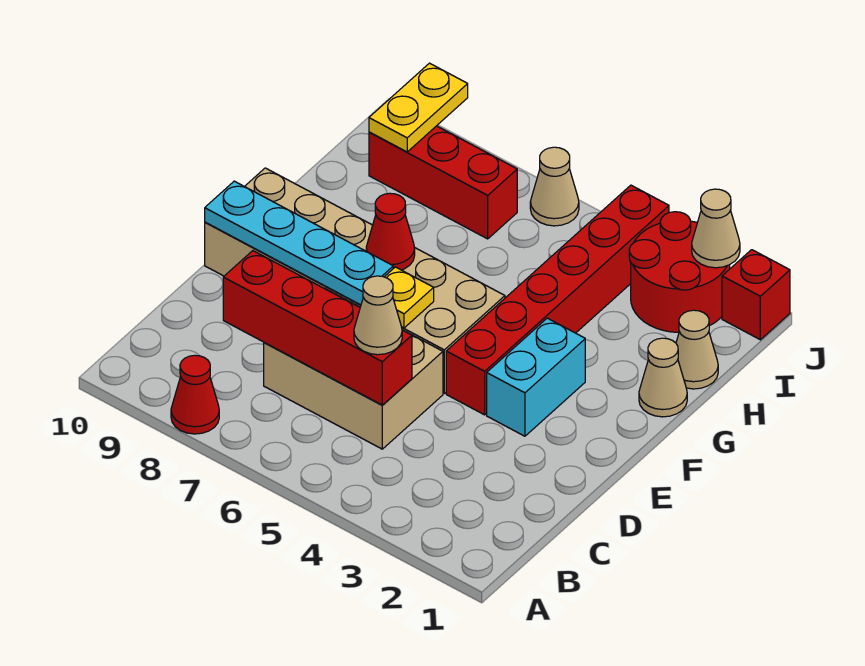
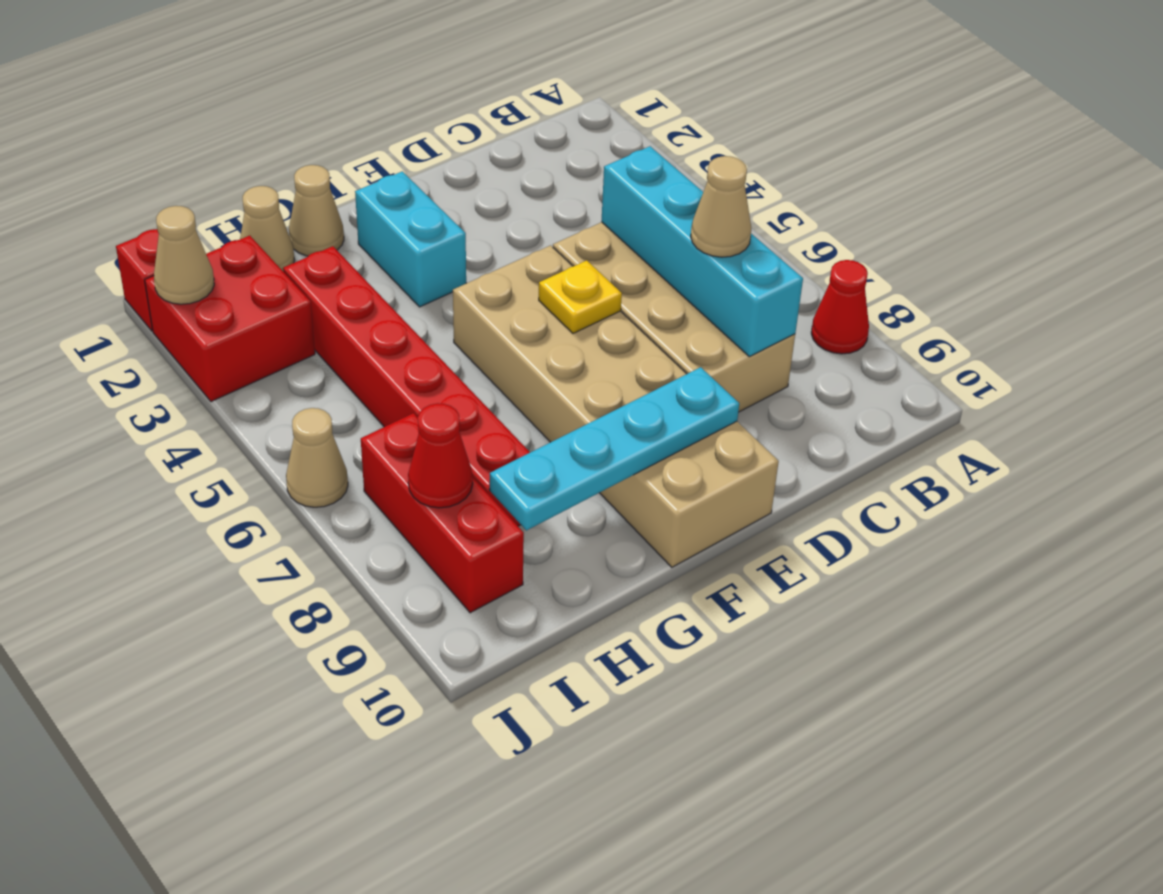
tan brick C5:D7 level 1 -> tan brick C5:D8 level 1
red brick C5:C8 level 2 -> cyan brick C5:C8 level 2
tan cone C5 level 3 -> tan cone C7 level 3
cyan brick E3:F3 level 1 -> cyan brick F2:F3 level 1
red brick E4:J4 level 1 -> red brick H3:H8 level 1
cyan plate E7:E10 level 2 -> cyan plate E9:H9 level 2
red cone F7 level 2 -> red cone I8 level 2
red round brick I2:J3 level 1 -> red brick I2:J3 level 1
yellow plate I9:J9 level 2 -> none

